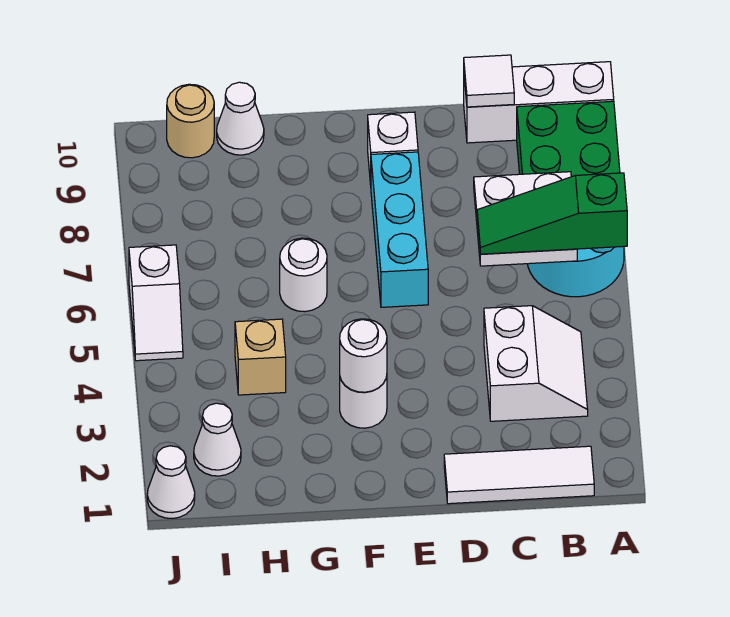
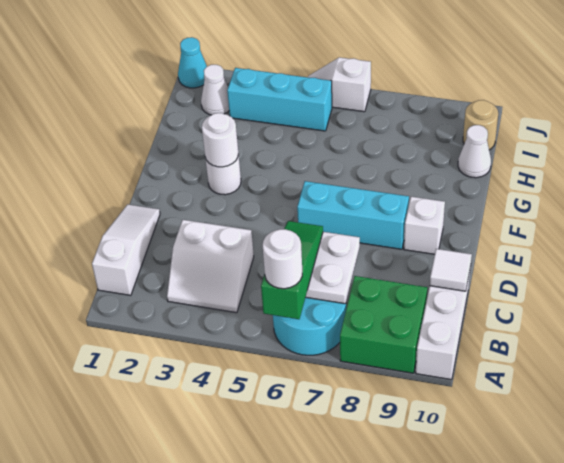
white tile B1:D1 level 1 -> white slope B1:D1 level 1 top B
white round brick G6 level 1 -> white round brick A6 level 4
tan brick H4 level 1 -> none
none -> cyan brick I3:I5 level 1
white cone J1 level 1 -> cyan cone J1 level 1

